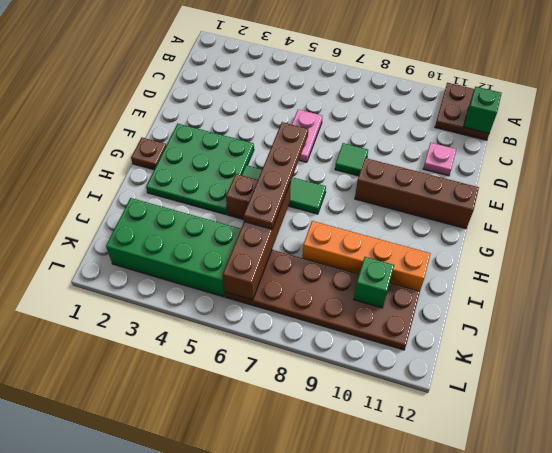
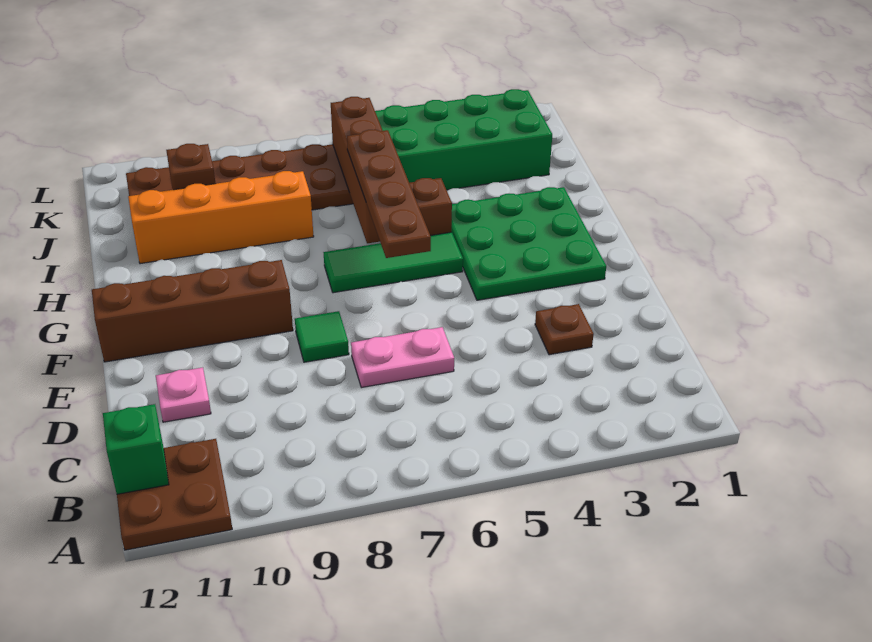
pink plate D6:E6 level 1 -> pink plate D6:D7 level 1
brown plate G1 level 1 -> brown plate D3 level 1
green brick J10 level 2 -> brown brick J10 level 2

